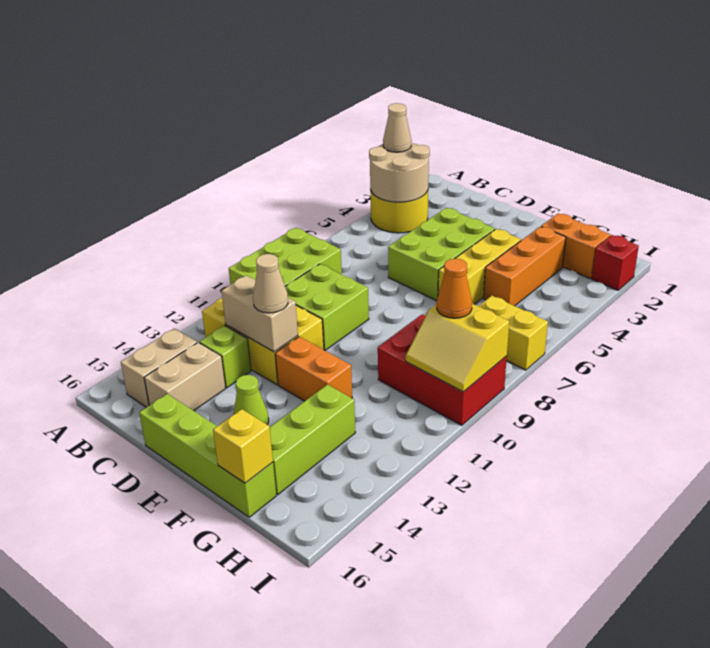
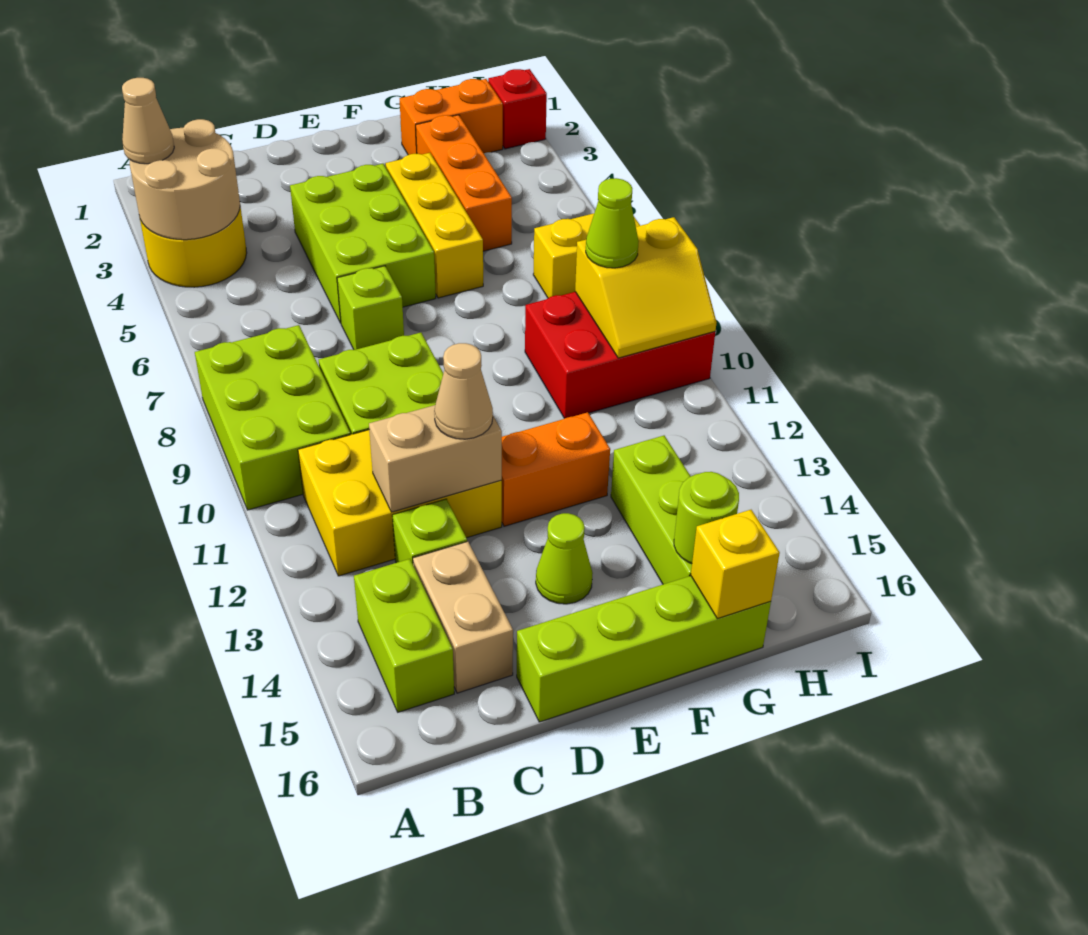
tan brick B14:B15 level 1 -> lime brick B14:B15 level 1
none -> lime brick D7 level 1
none -> lime round brick G15 level 2
orange cone H9 level 3 -> lime cone H9 level 3

